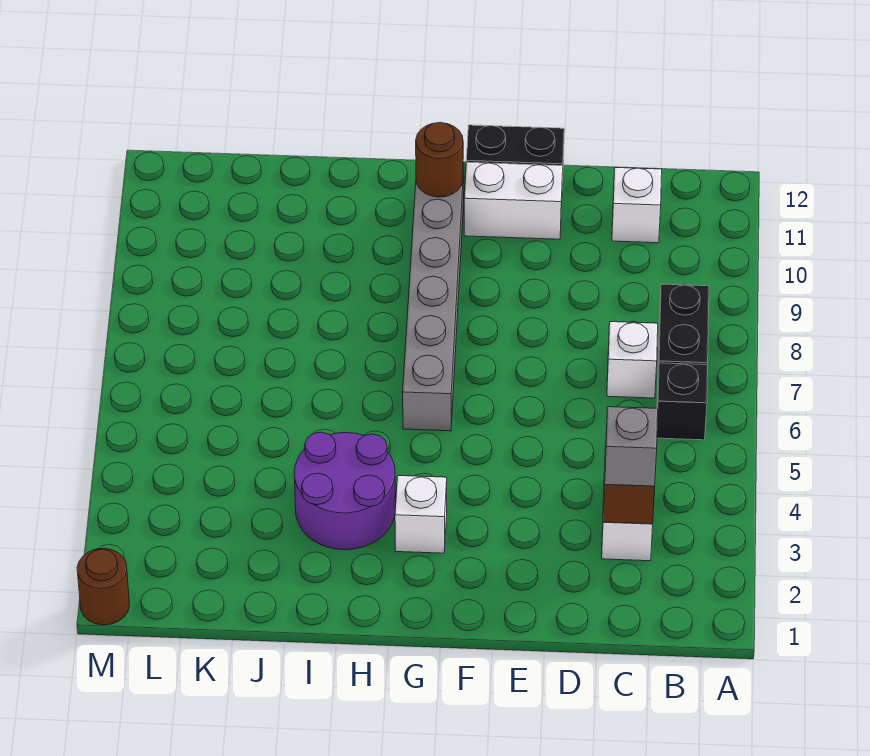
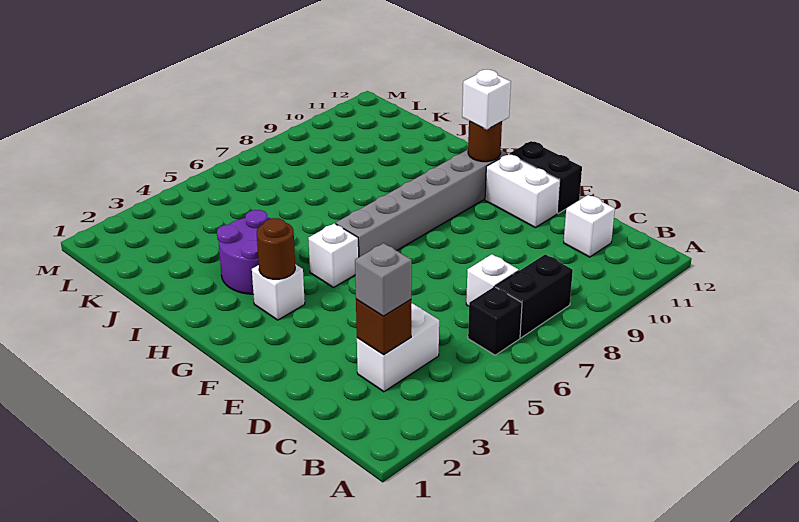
none -> white brick G5 level 1
none -> white brick G11 level 3
brown round brick M1 level 1 -> brown round brick G3 level 2

